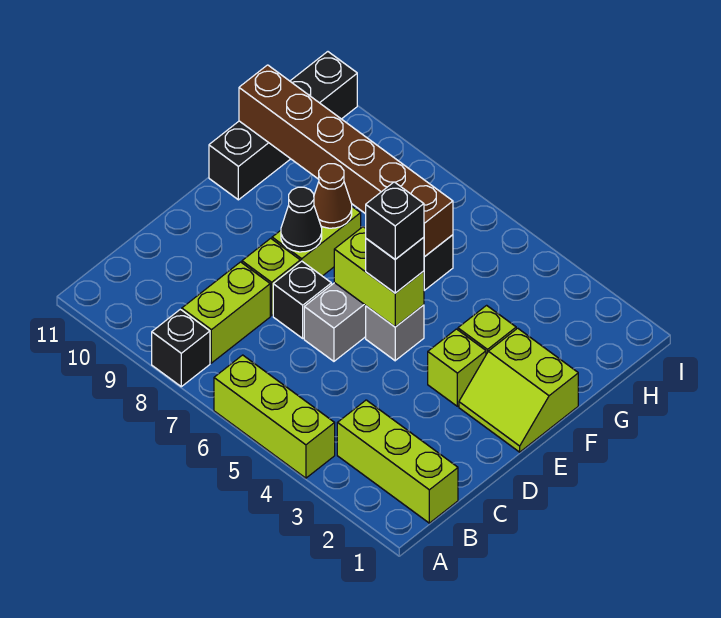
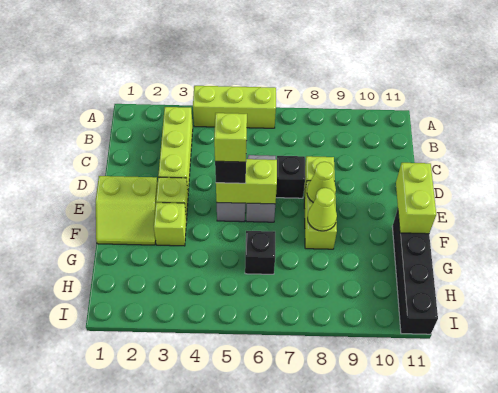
black brick A8 level 1 -> none
lime brick B1:B3 level 1 -> lime brick B3:D3 level 1
lime brick B8:C8 level 1 -> lime brick E11:F11 level 2
lime slope E1:F2 level 1 top F -> lime slope E1:F2 level 1 top E
black brick E5 level 4 -> lime brick E5 level 4
black cone E8 level 2 -> lime cone E8 level 2
brown cone F8 level 2 -> lime cone F8 level 2
brown brick G6:G11 level 2 -> none

